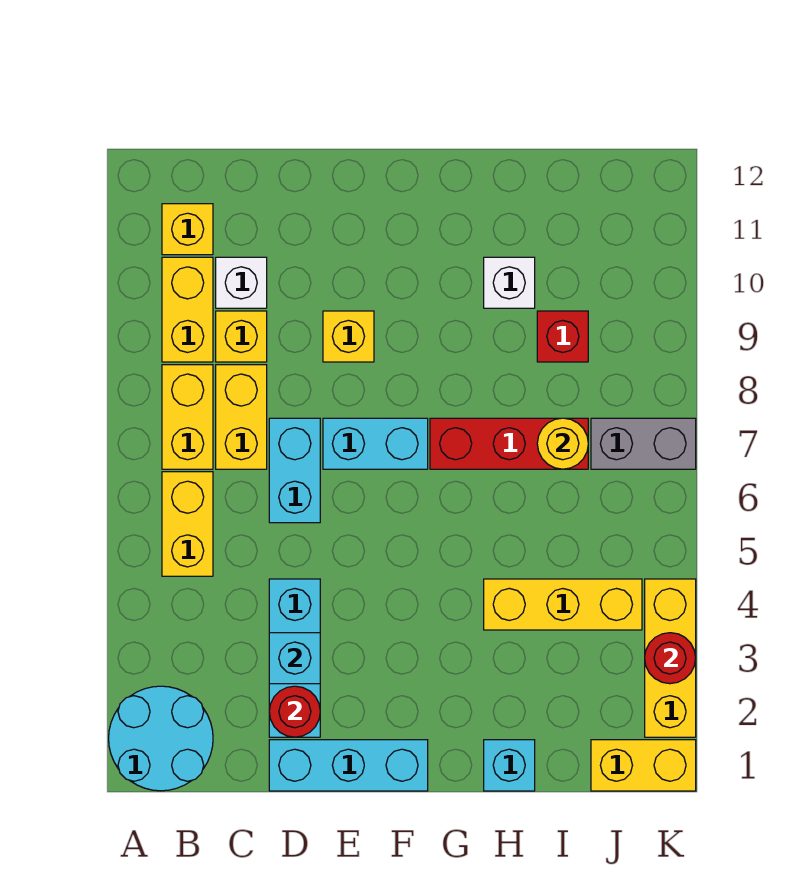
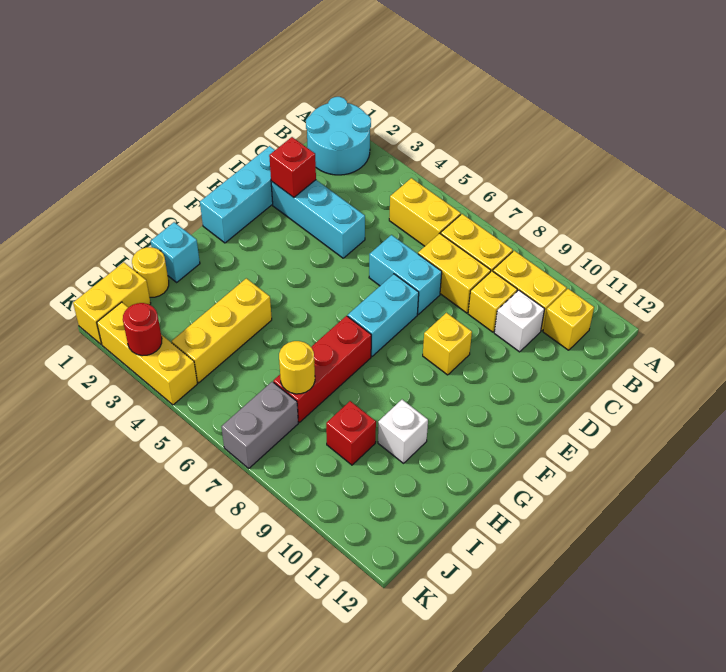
red round brick D2 level 2 -> red brick D2 level 2
cyan brick D3 level 2 -> none
none -> yellow round brick I1 level 1

